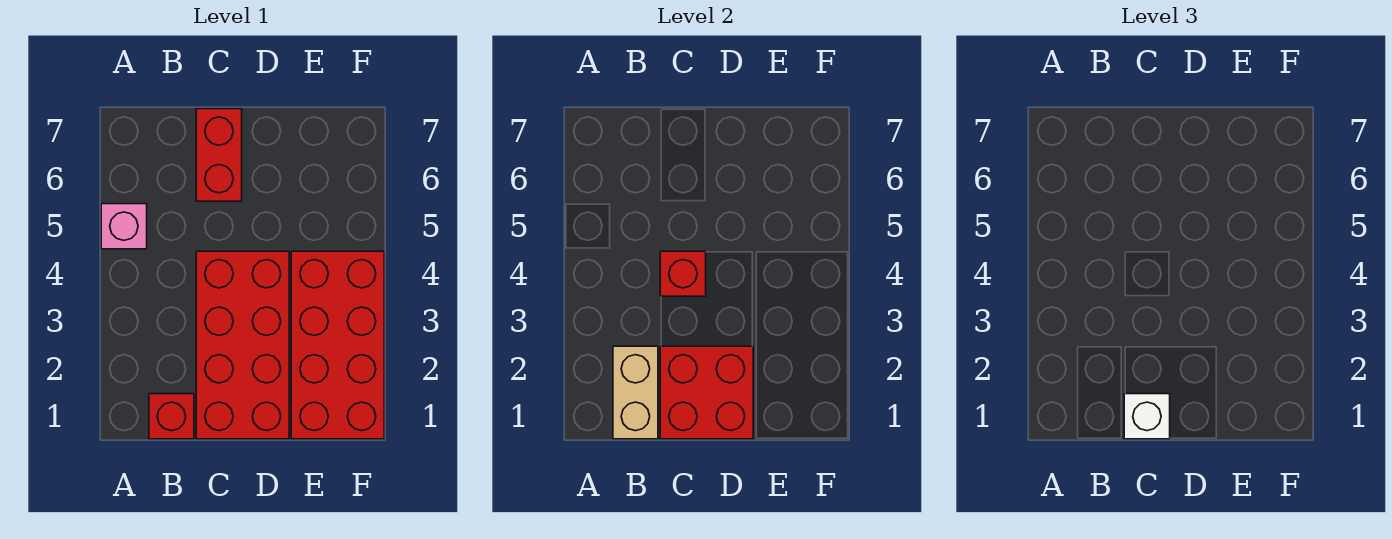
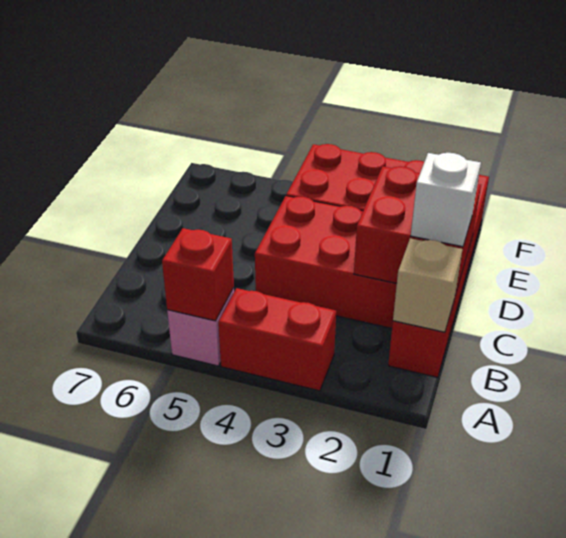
tan brick B1:B2 level 2 -> tan brick B1 level 2
red brick C4 level 2 -> red brick A5 level 2
red brick C6:C7 level 1 -> red brick A3:A4 level 1

